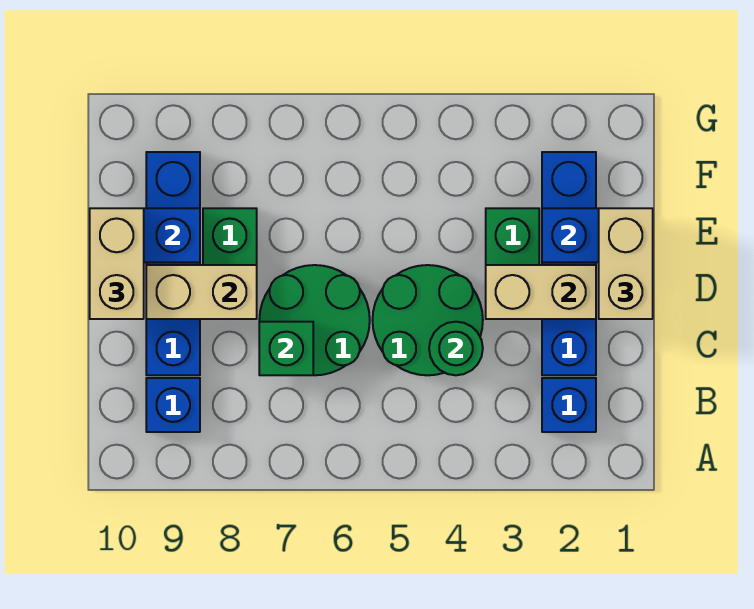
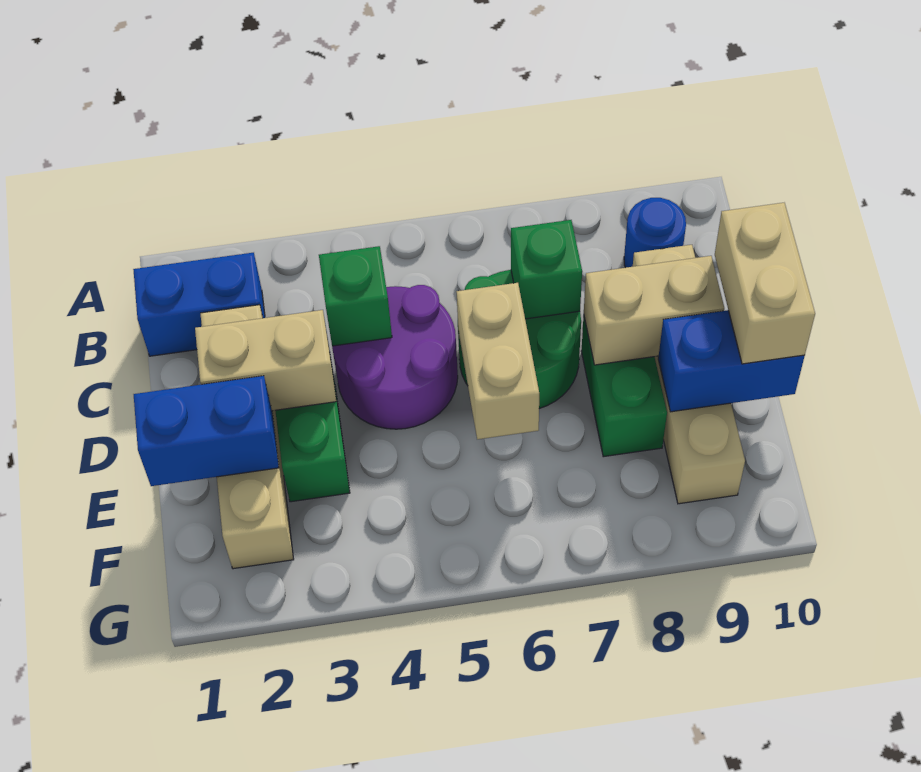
blue brick B2 level 1 -> blue brick B1:B2 level 1
blue brick B9 level 1 -> blue round brick B9 level 1
blue brick C2:F2 level 1 -> tan brick C2:F2 level 1
green round brick C4:D5 level 1 -> purple round brick C4:D5 level 1
green round brick C4 level 2 -> green brick C4 level 2
blue brick C9:F9 level 1 -> tan brick C9:F9 level 1
tan brick D1:E1 level 3 -> tan brick D6:E6 level 2

